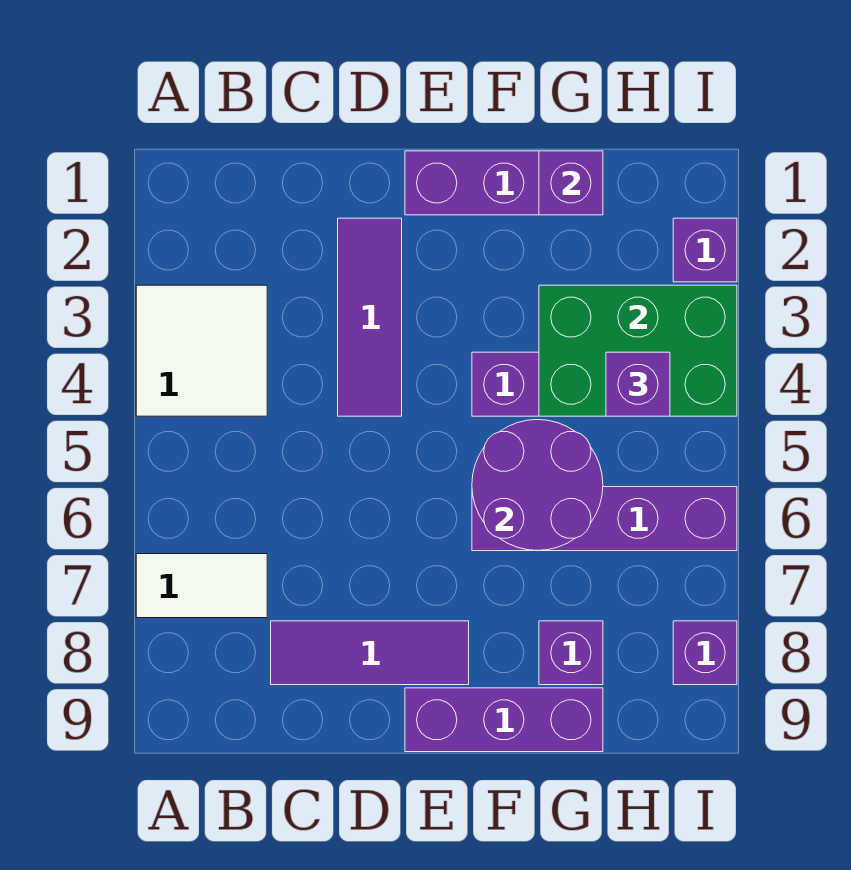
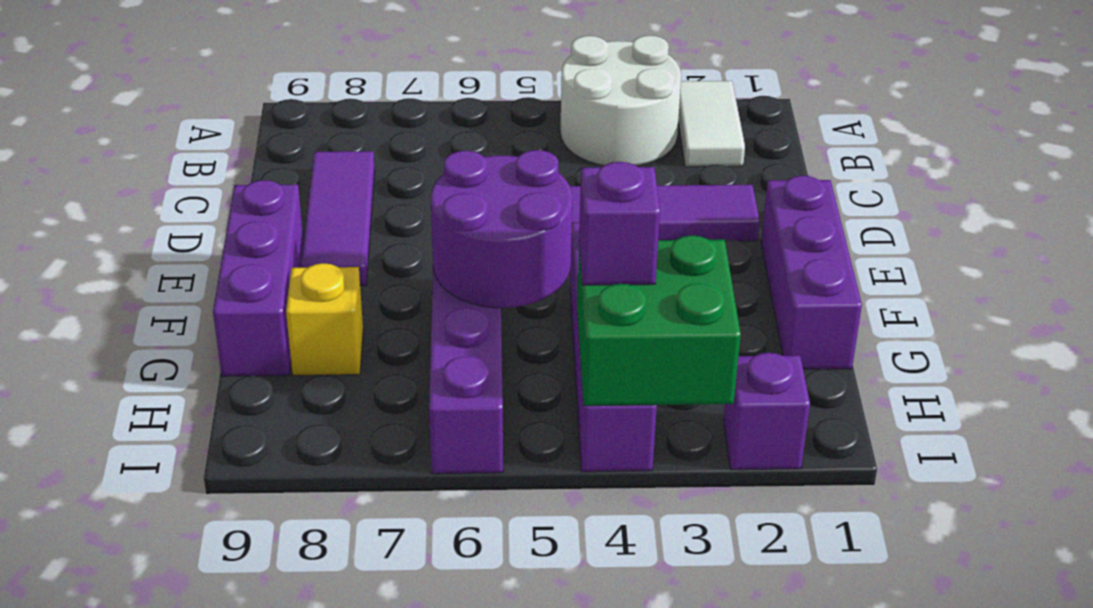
white tile A3:B4 level 1 -> white round brick A3:B4 level 1
white tile A7:B7 level 1 -> white tile A2:B2 level 1
purple brick G1 level 2 -> none
green brick G3:I4 level 2 -> green brick H3:I4 level 2
purple brick G8 level 1 -> yellow brick G8 level 1
purple brick I8 level 1 -> none

